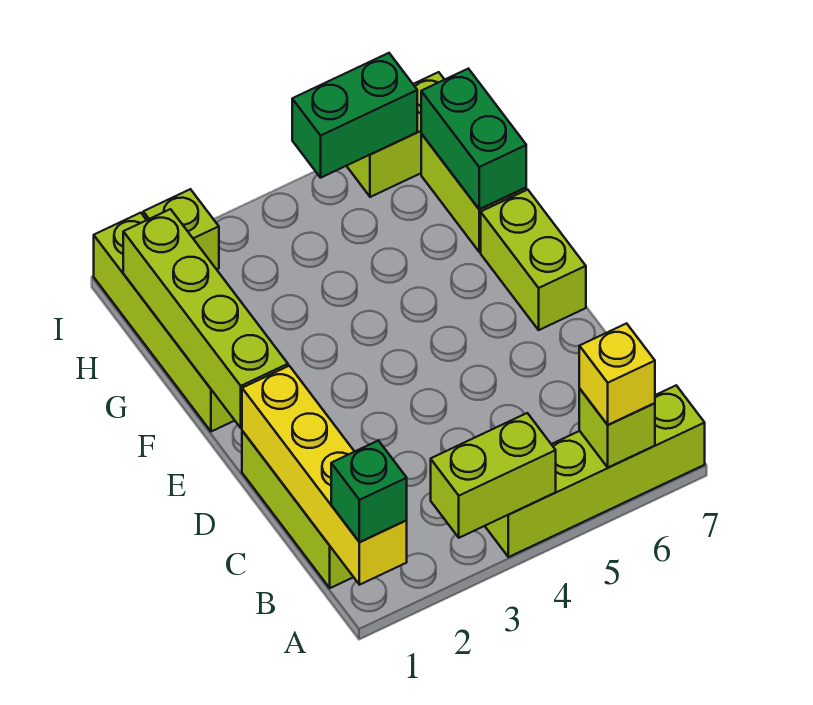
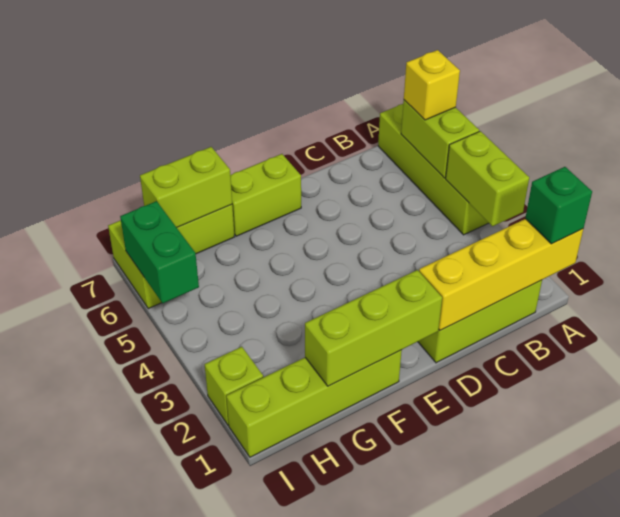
lime brick A6 level 2 -> lime brick A5:A6 level 2
lime brick E1:H1 level 2 -> lime brick E1:G1 level 2
green brick G7:H7 level 2 -> lime brick G7:H7 level 2

